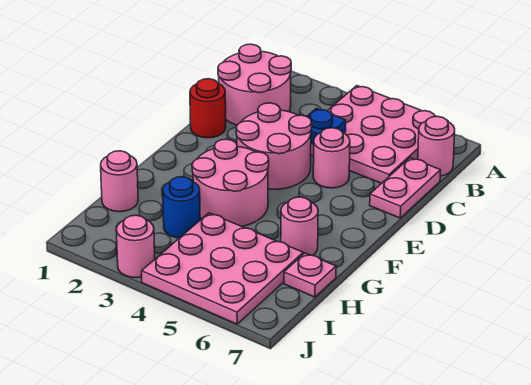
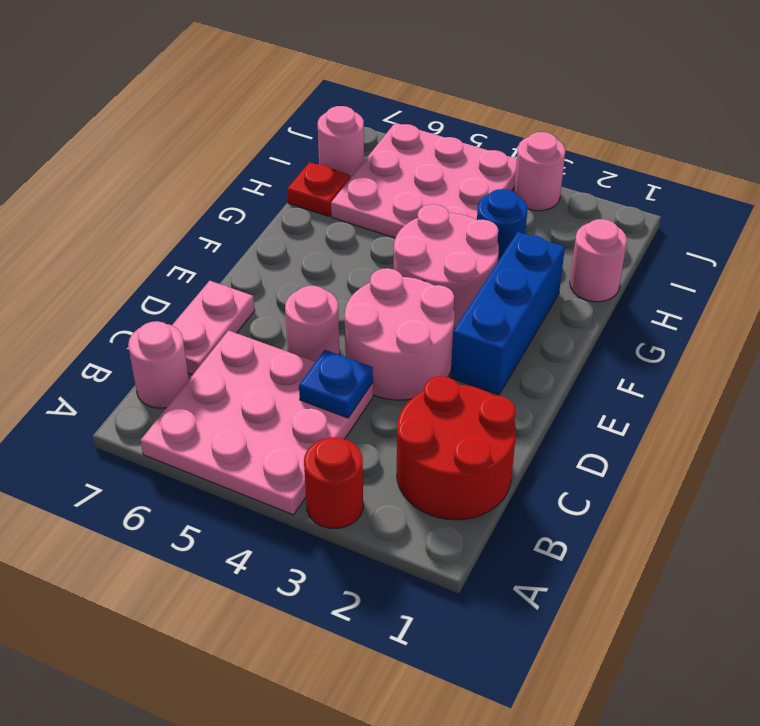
pink round brick B1:C2 level 1 -> red round brick B1:C2 level 1
red round brick D1 level 1 -> red round brick A3 level 1
none -> blue brick E2:G2 level 1
pink round brick G6 level 1 -> pink round brick I7 level 1
pink plate H7 level 1 -> red plate H7 level 1

